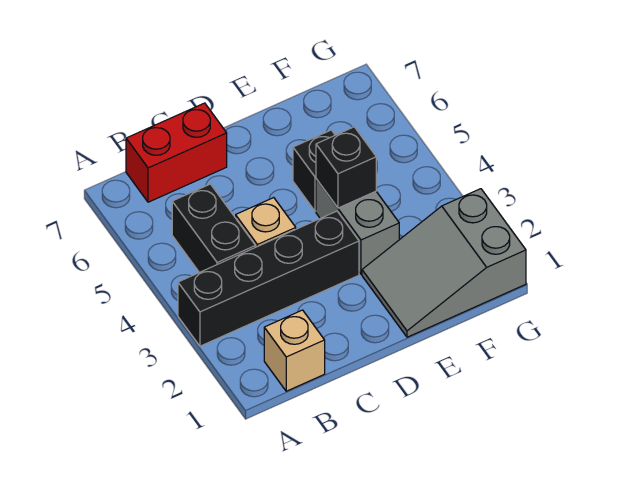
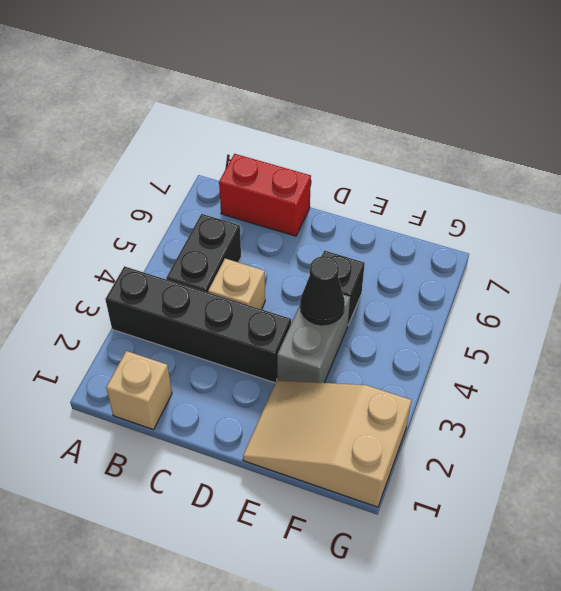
grey slope E1:G2 level 1 top G -> tan slope E1:G2 level 1 top G
black brick E4 level 2 -> black cone E4 level 2

